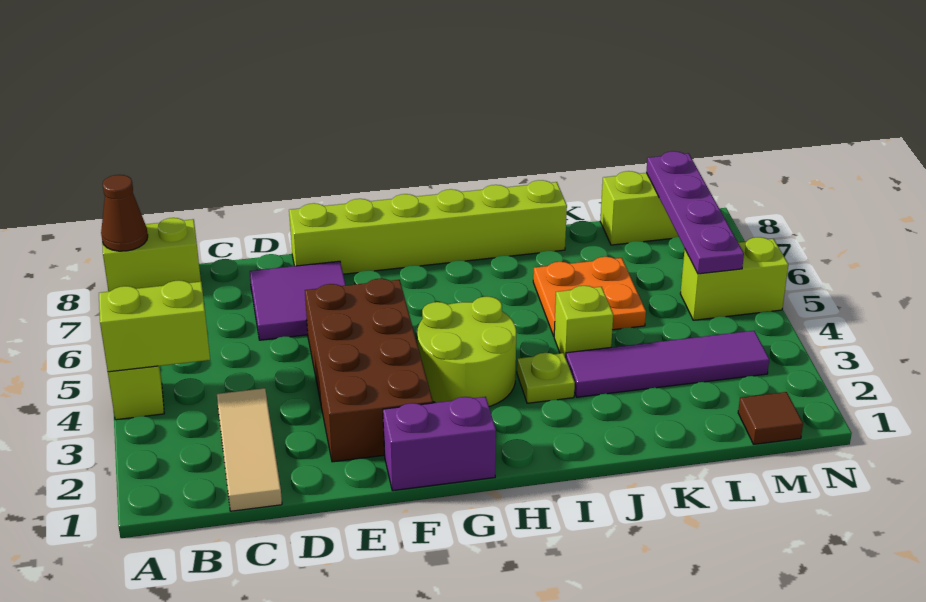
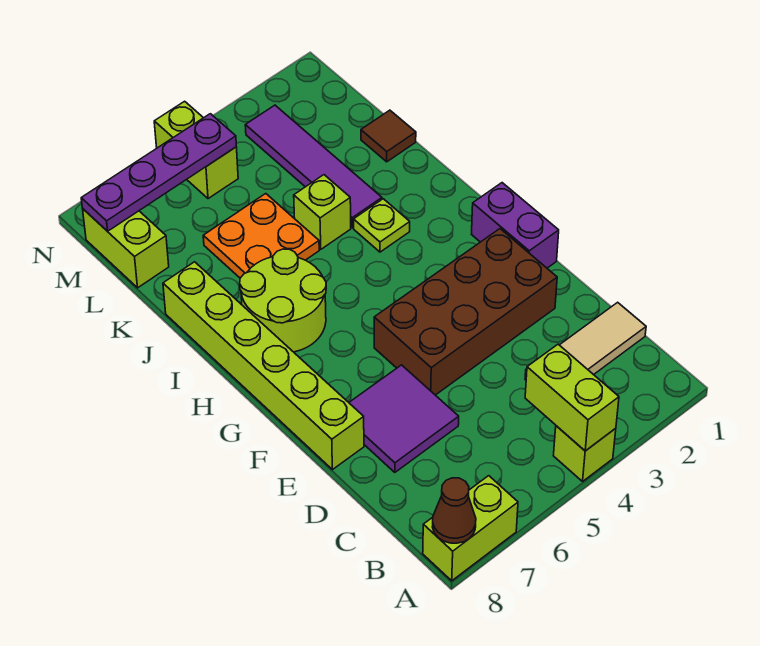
lime brick A8:B8 level 1 -> lime brick A7:A8 level 1
lime round brick G3:H4 level 1 -> lime round brick H6:I7 level 1
brown tile M1 level 1 -> brown tile K1 level 1

